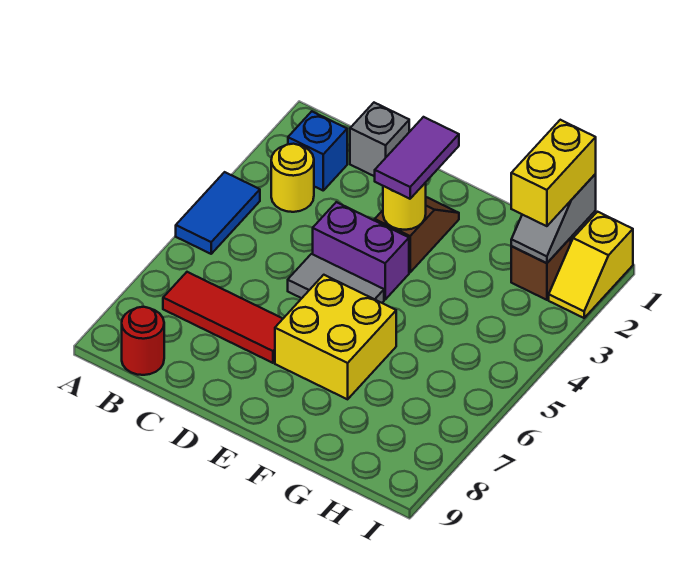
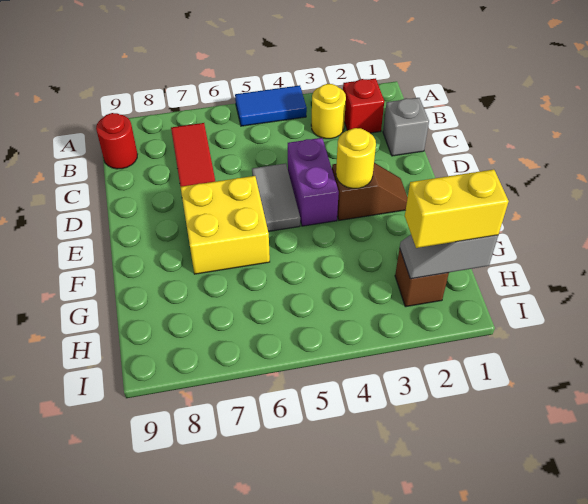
blue brick B2 level 1 -> red brick B2 level 1
purple tile E2:E3 level 3 -> none
yellow slope I1:I2 level 1 top 1 -> none

